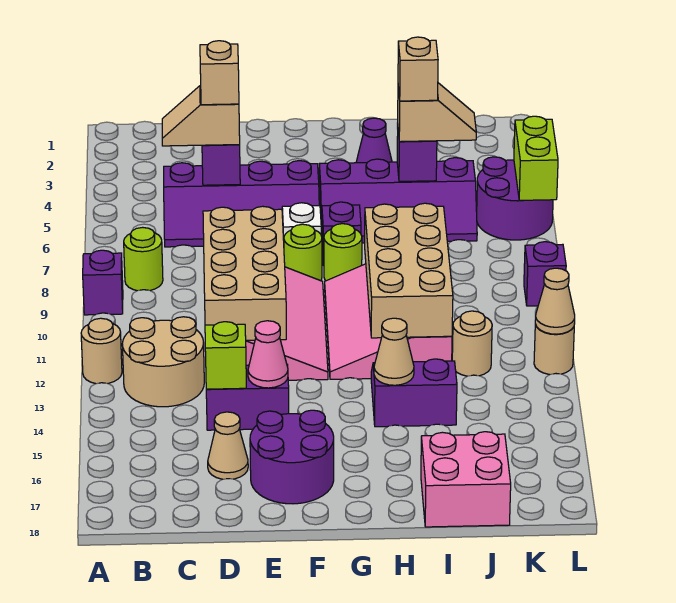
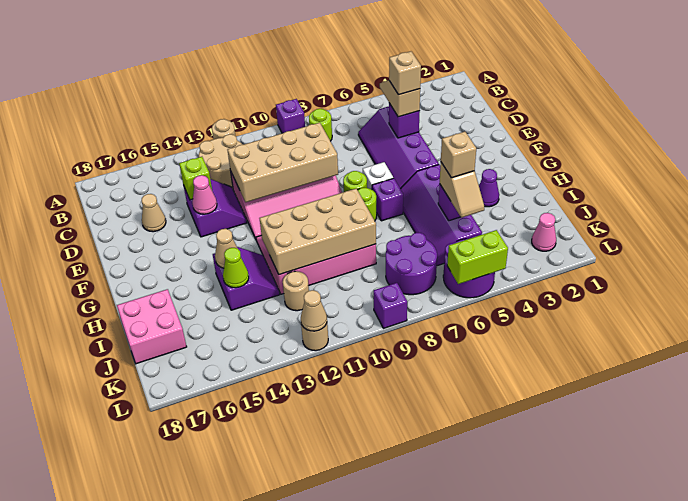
purple round brick E16:F17 level 1 -> purple round brick J7:K8 level 1
none -> lime cone I14 level 2
none -> pink cone K2 level 1

